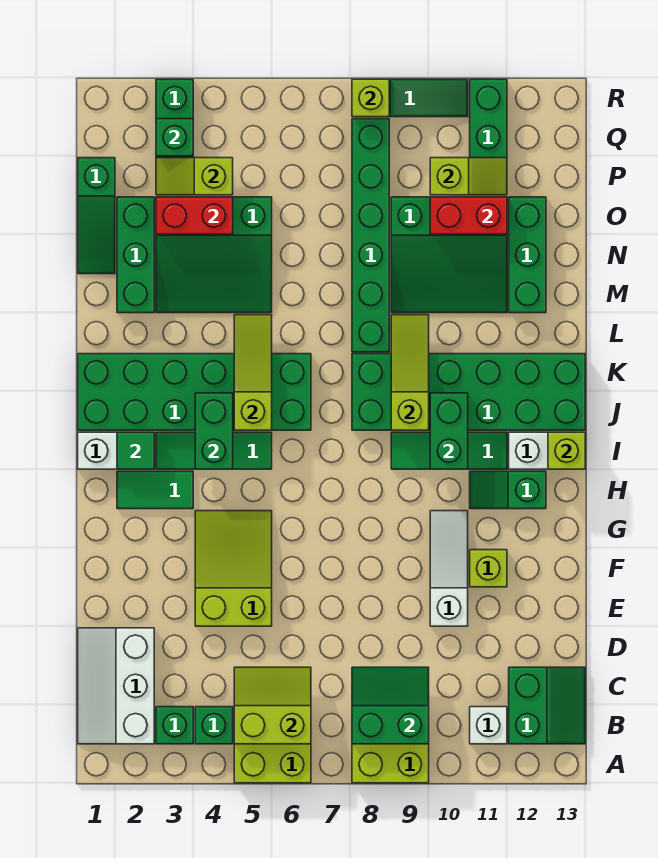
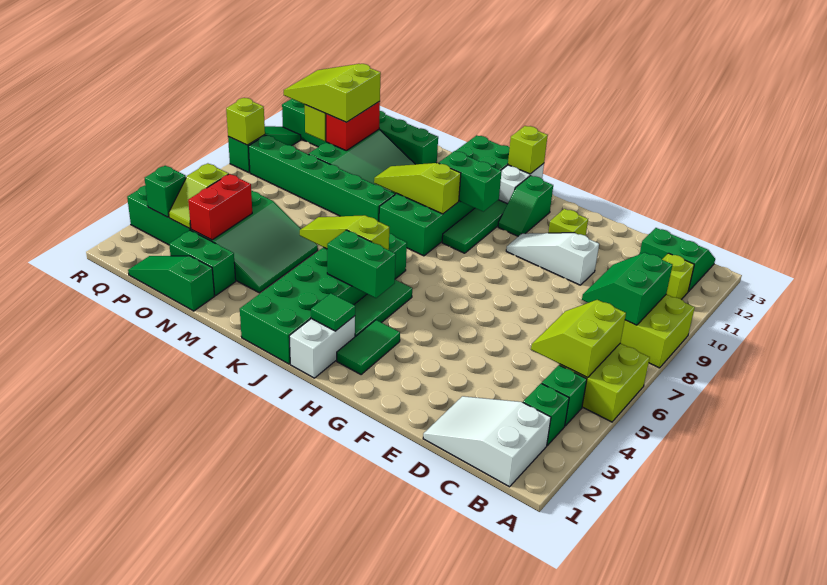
white slope B1:D2 level 1 top 2 -> white slope B1:D2 level 1 top B
white brick B11 level 1 -> lime brick B11 level 1
lime slope E4:G5 level 1 top E -> lime slope O10:Q11 level 3 top O
green brick M2:O2 level 1 -> green brick N2:O2 level 1
green slope N1:P1 level 1 top P -> green slope N1:P1 level 1 top N

